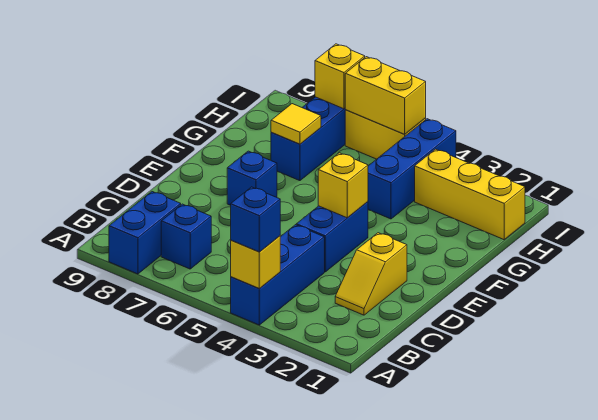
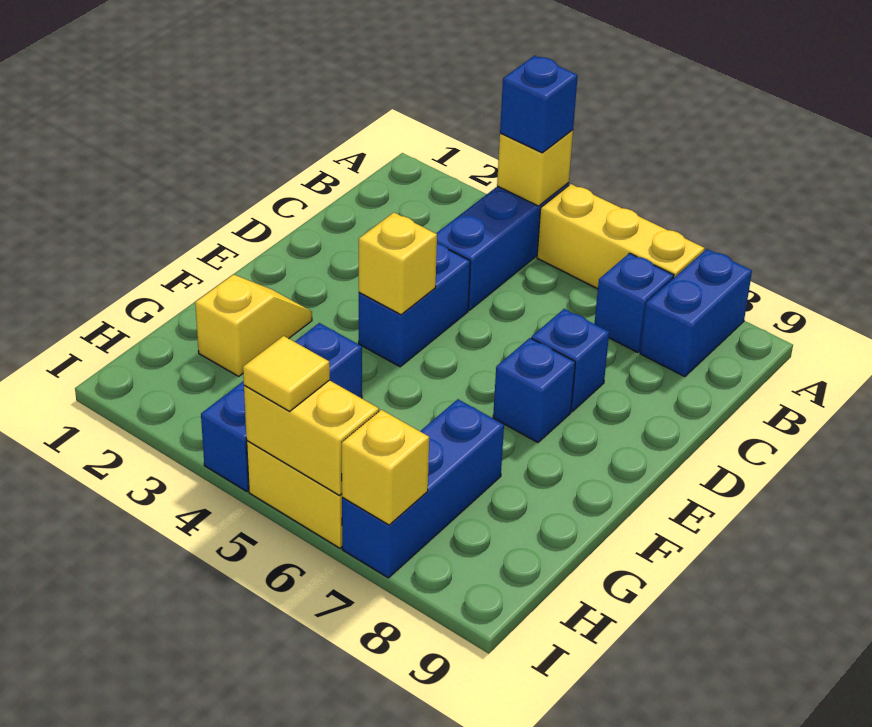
yellow slope C2:D2 level 1 top D -> yellow slope F2:G2 level 1 top G
none -> blue brick D7 level 1
yellow tile G7 level 2 -> yellow tile I5 level 3
yellow brick H1:H3 level 1 -> yellow brick A5:A7 level 1

